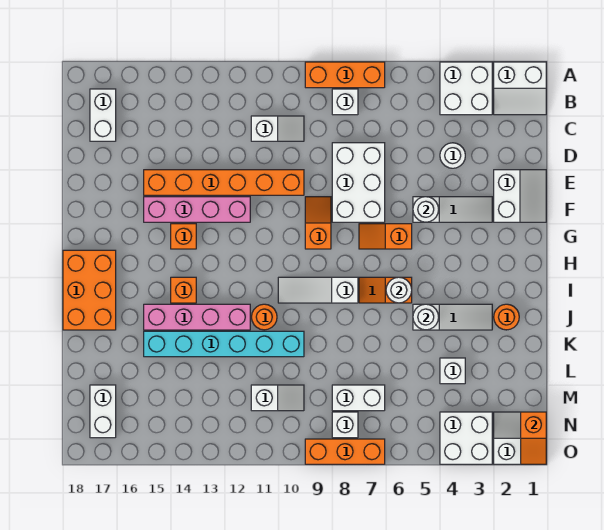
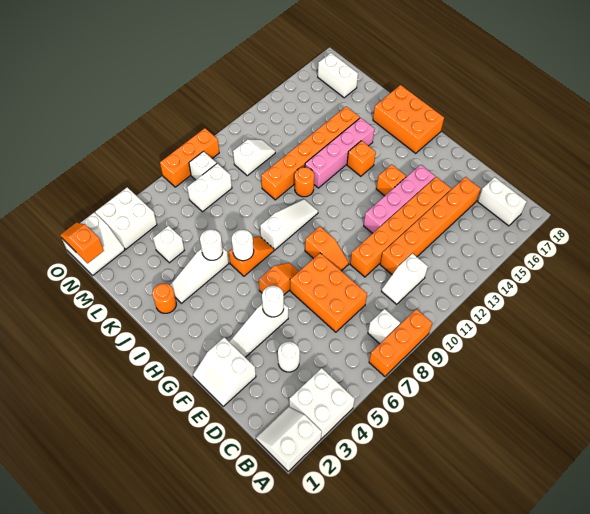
white brick D7:F8 level 1 -> orange brick D7:F8 level 1
none -> orange brick D11:D16 level 1
cyan brick K10:K15 level 1 -> orange brick K10:K15 level 1
white slope M10:M11 level 1 top 11 -> white slope M10:M11 level 1 top 10

